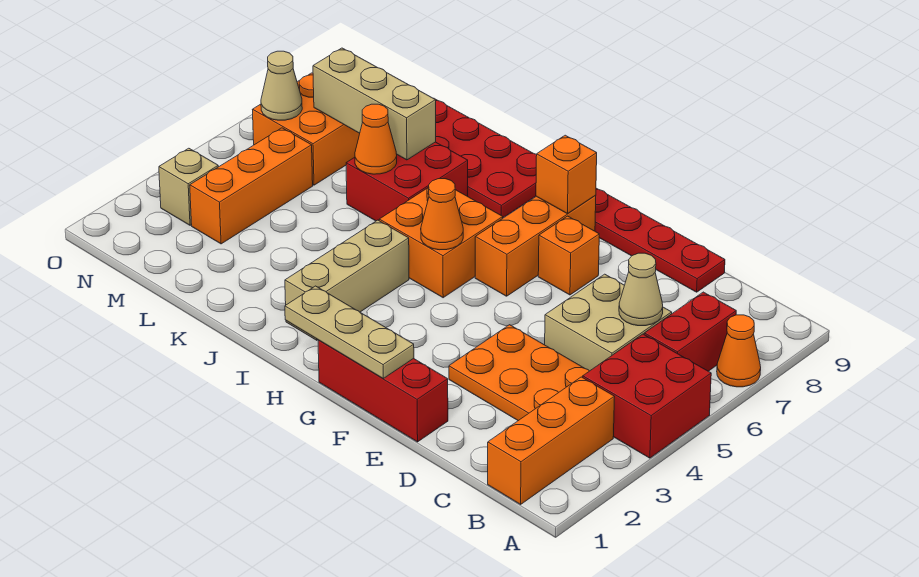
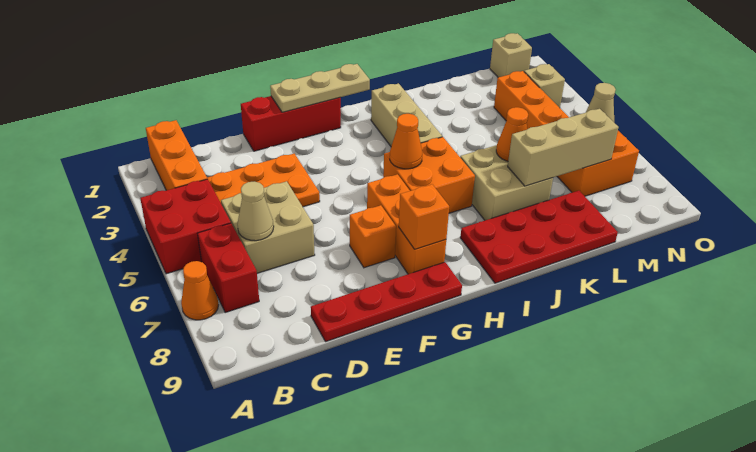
red brick J6:K7 level 1 -> tan brick J6:K7 level 1
none -> tan brick N1 level 1

